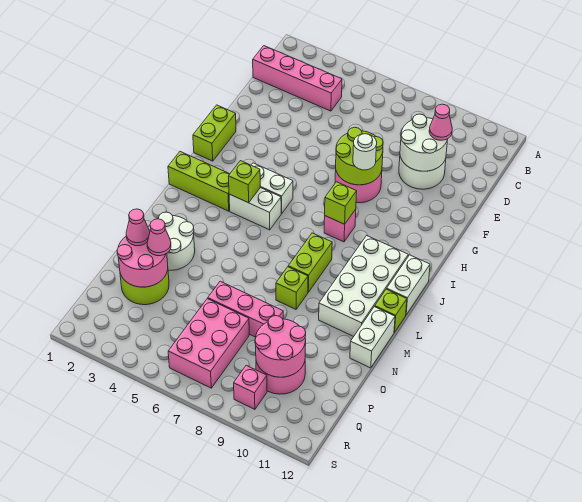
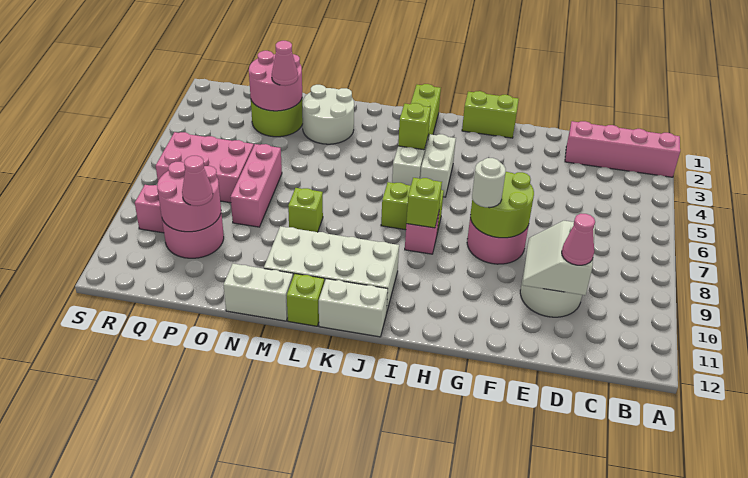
pink brick C1:C4 level 1 -> pink brick A2:D2 level 1
white round brick D9:E10 level 2 -> white slope D9:E10 level 2 top D
lime brick K8:L8 level 1 -> lime brick I7:J7 level 1
pink cone O2 level 3 -> pink cone P10 level 3

